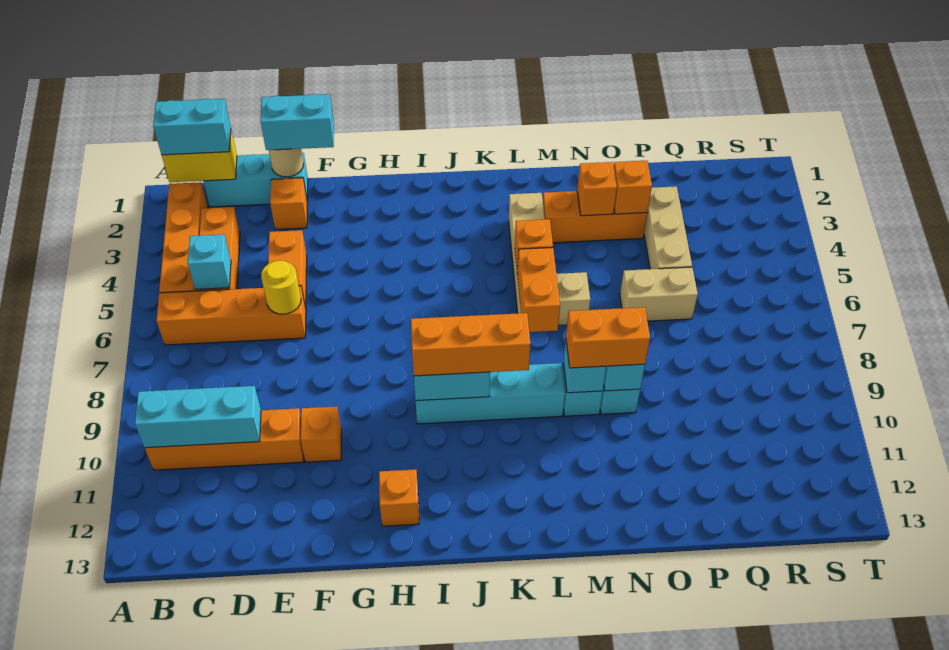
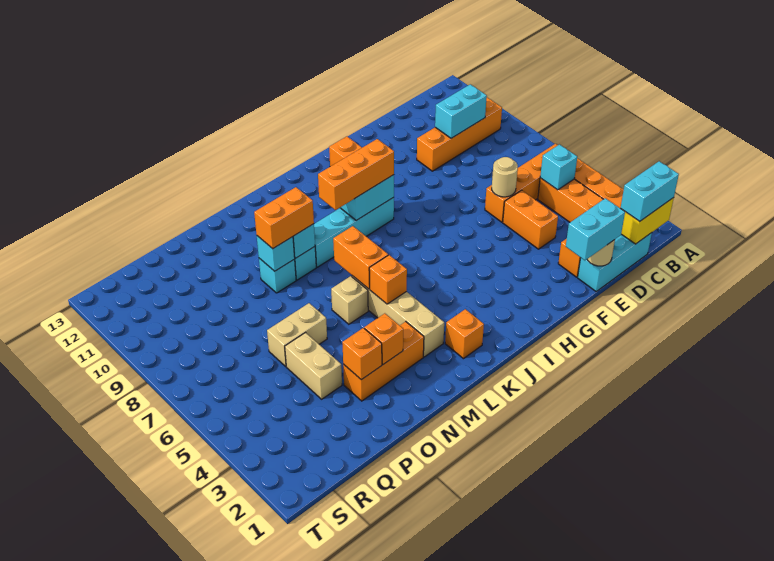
cyan brick B10:D10 level 2 -> cyan brick C10:D10 level 2
yellow round brick E6 level 2 -> tan round brick E6 level 2
orange brick F10 level 1 -> orange brick K2 level 1
tan brick P3:P5 level 1 -> tan brick P4:P5 level 1

